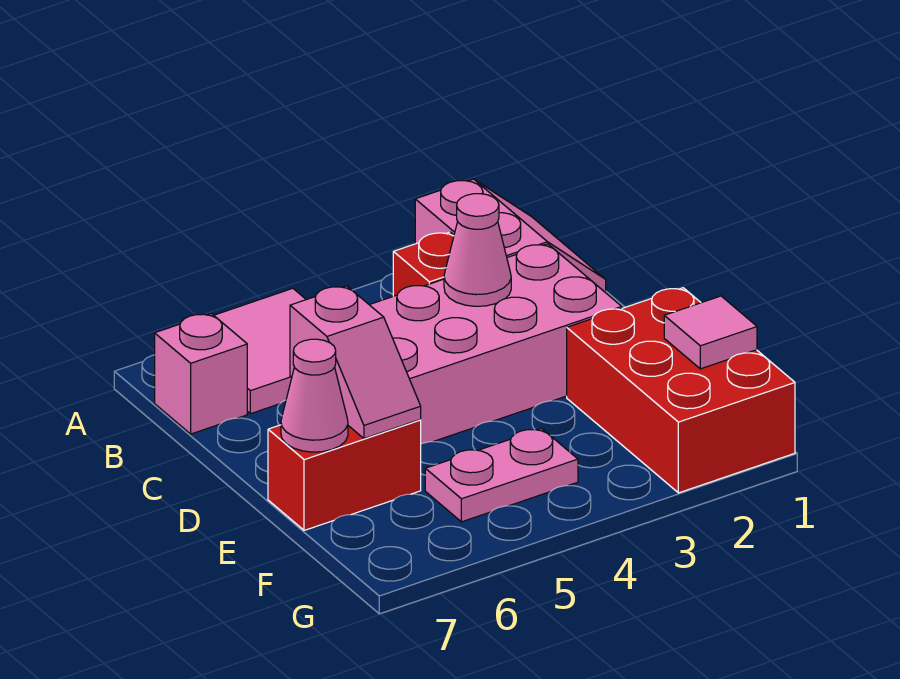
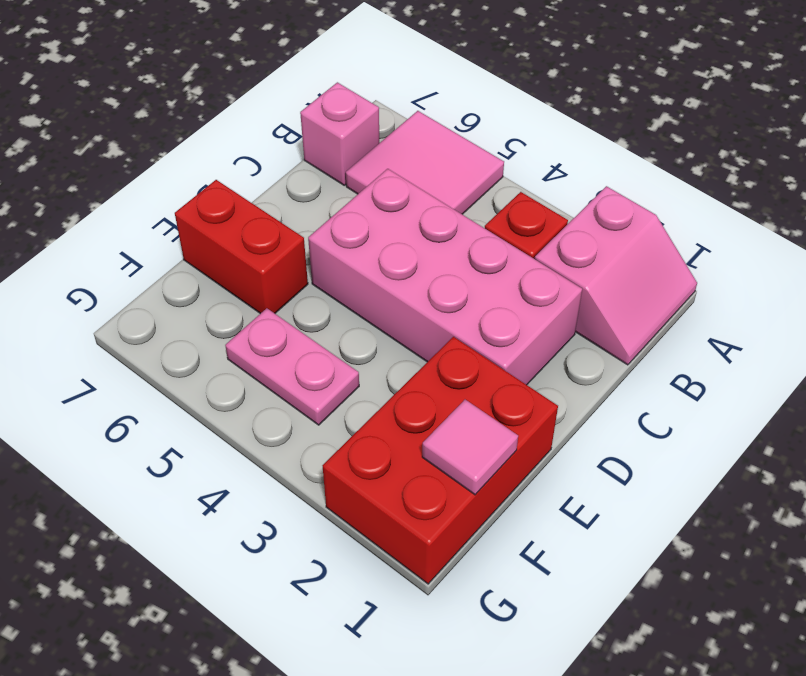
pink cone C3 level 2 -> none
pink slope D6:E6 level 2 top D -> none
pink cone E7 level 2 -> none

